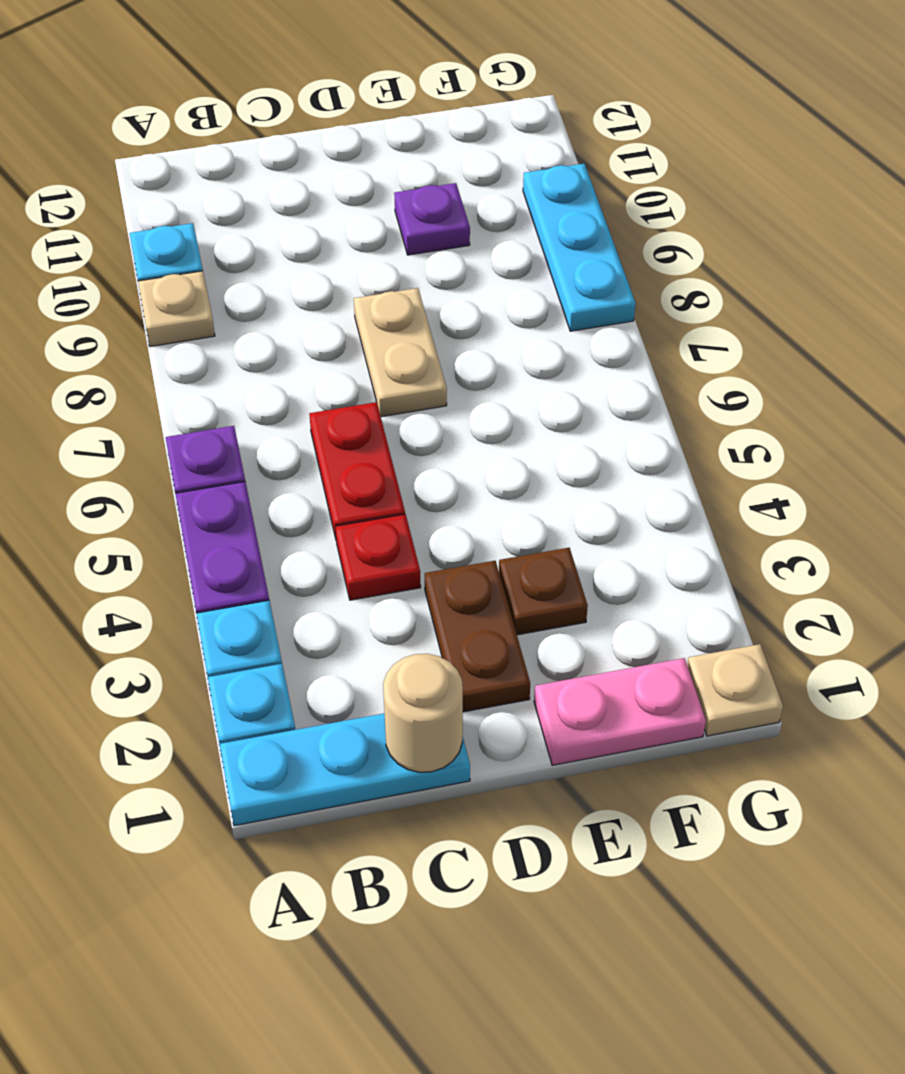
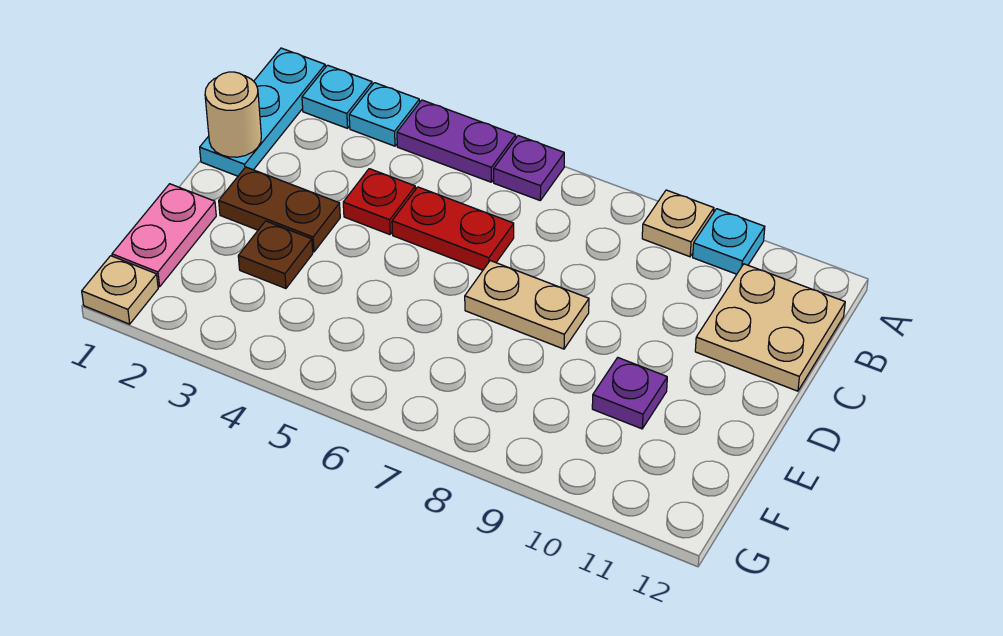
none -> tan plate B11:C12 level 1
cyan plate G8:G10 level 1 -> none

